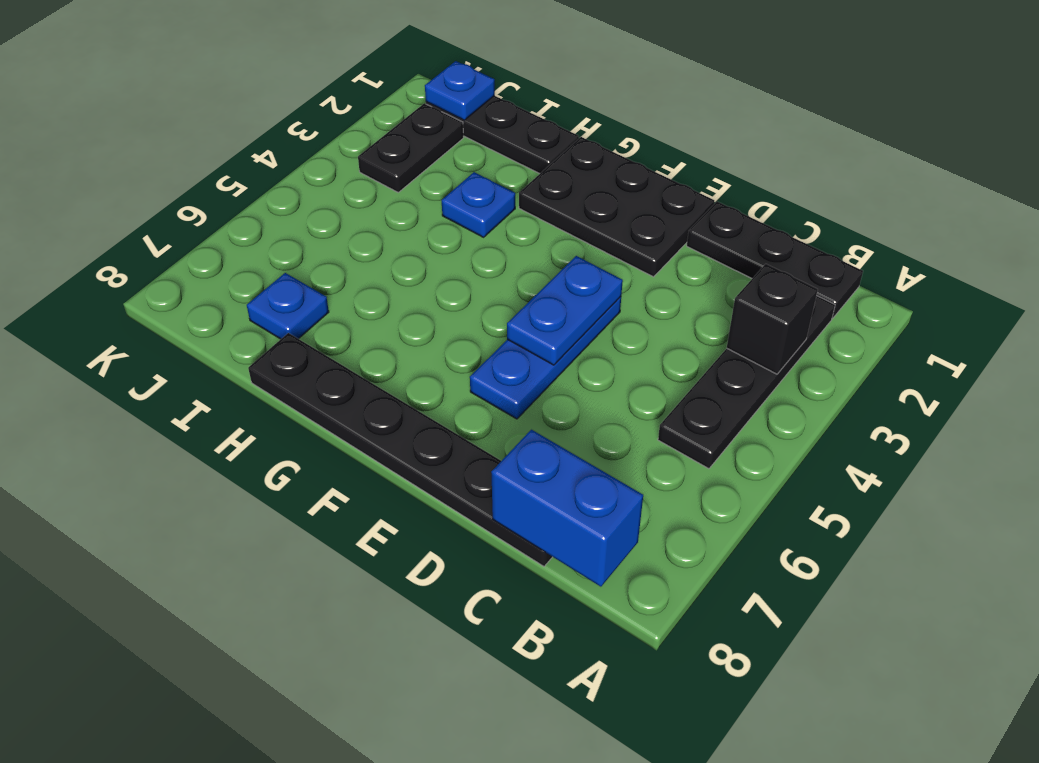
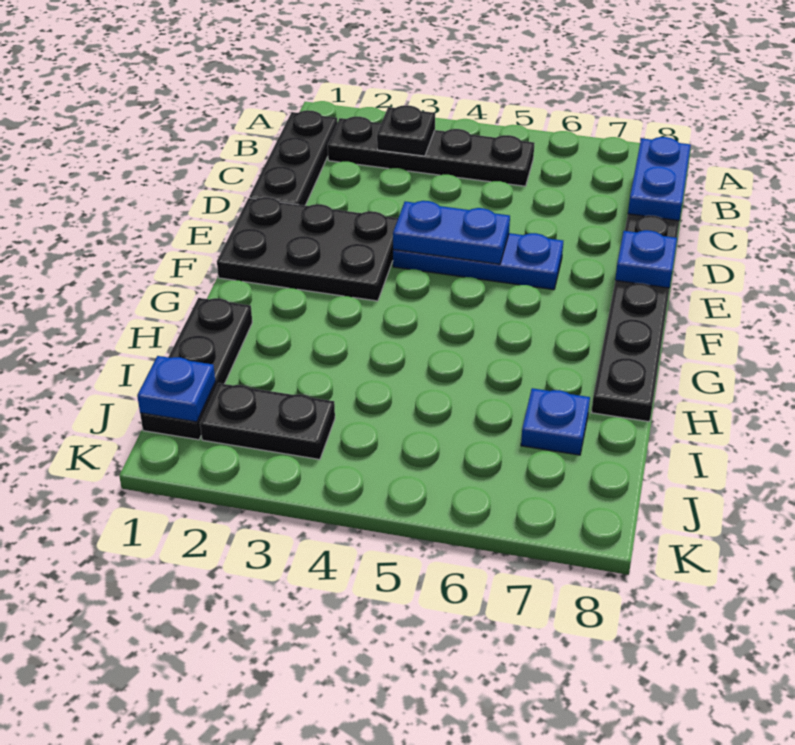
black brick B3 level 2 -> black plate B3 level 2
blue brick B8:C8 level 2 -> blue plate B8:C8 level 2
black plate E1:G2 level 1 -> black plate E1:F3 level 1
blue plate H3 level 1 -> blue plate E8 level 2

